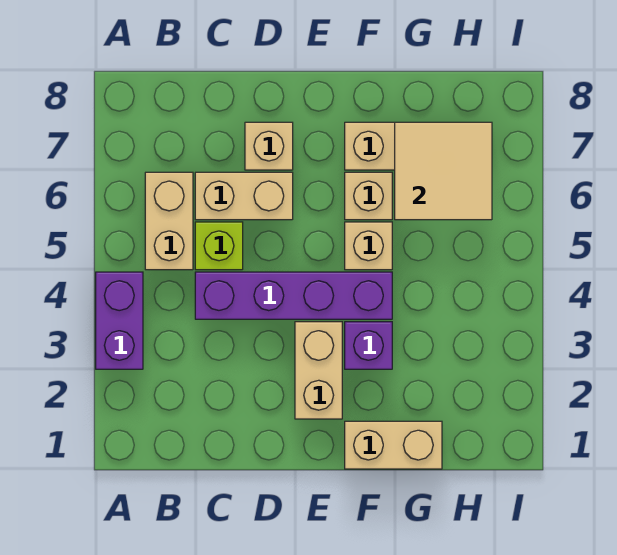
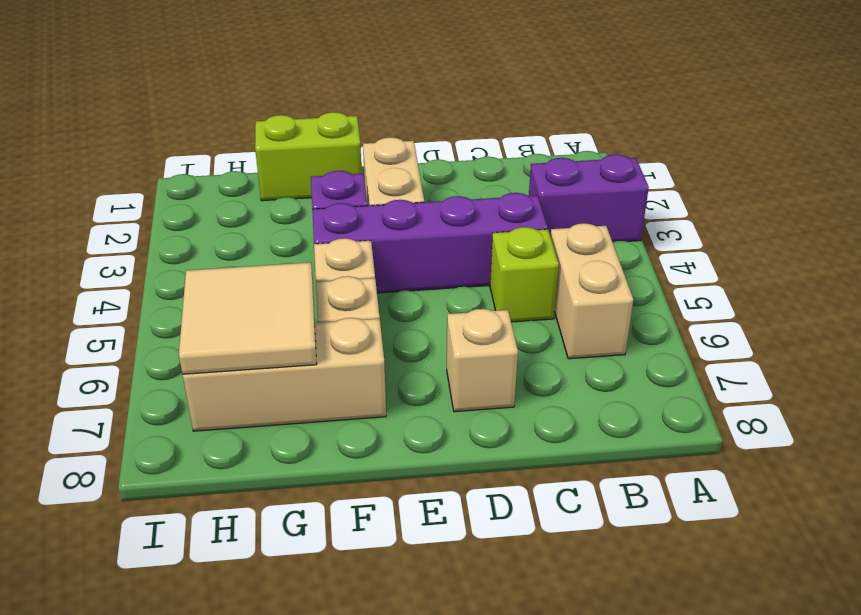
purple brick A3:A4 level 1 -> purple brick A3:B3 level 1
tan brick C6:D6 level 1 -> none
tan brick F1:G1 level 1 -> lime brick F1:G1 level 1

